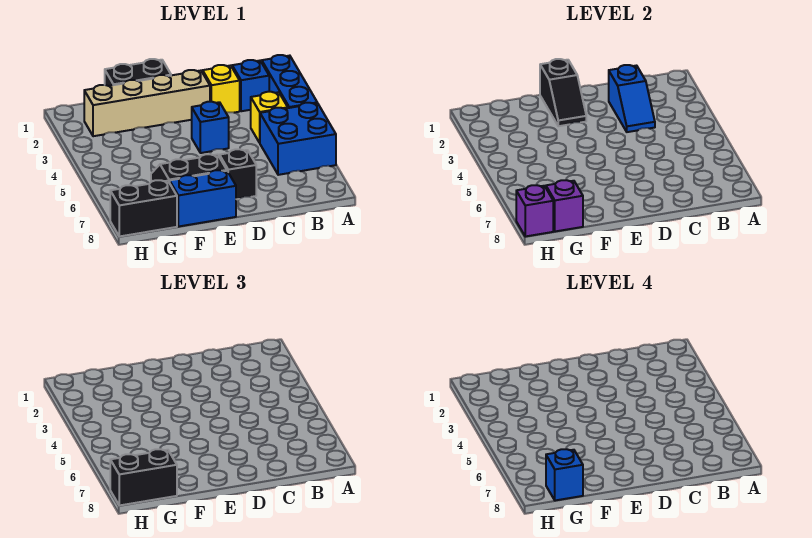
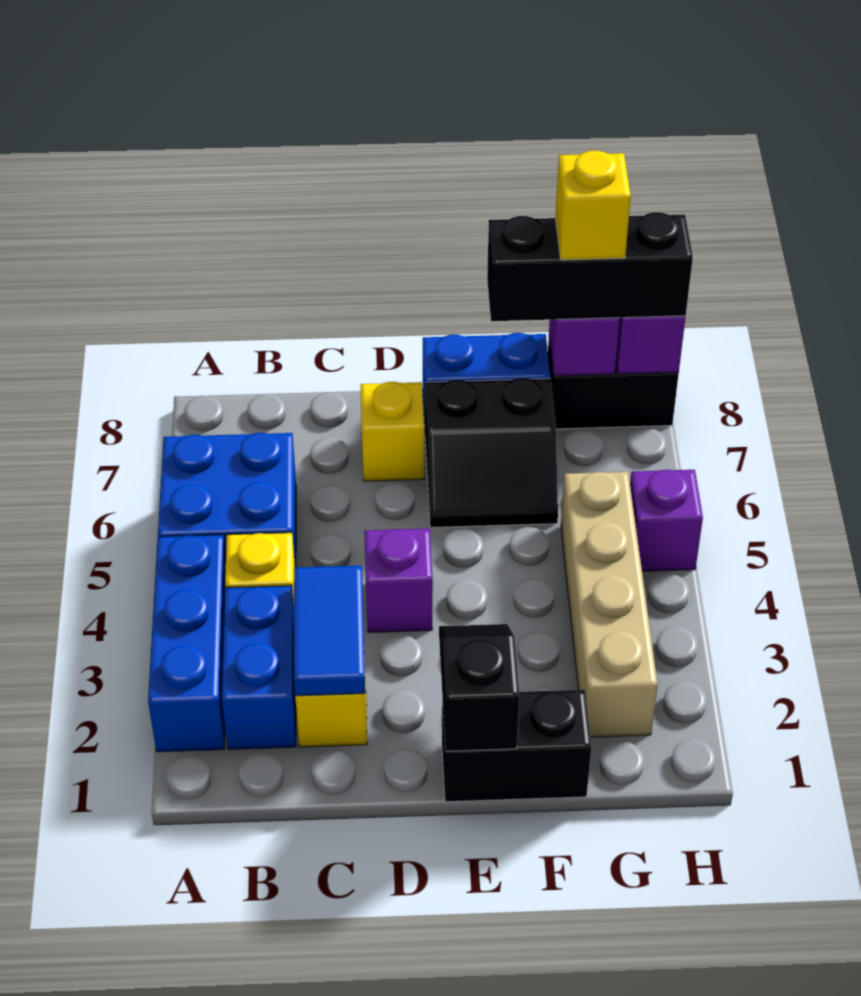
blue brick B2 level 1 -> blue brick B2:B3 level 1
blue slope C2:C3 level 2 top 2 -> blue tile C2:C3 level 2
tan brick D2:G2 level 1 -> tan brick G2:G5 level 1
blue brick D4 level 1 -> purple brick D4 level 1
black brick D7 level 1 -> yellow brick D7 level 1
black brick G8:H8 level 3 -> black brick F8:H8 level 3
blue brick G8 level 4 -> yellow brick G8 level 4
none -> purple brick H5 level 1

